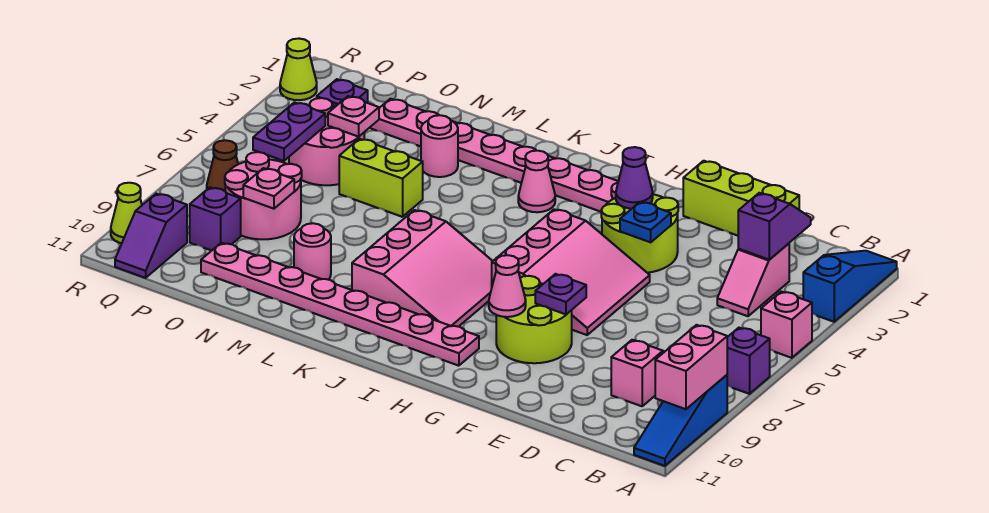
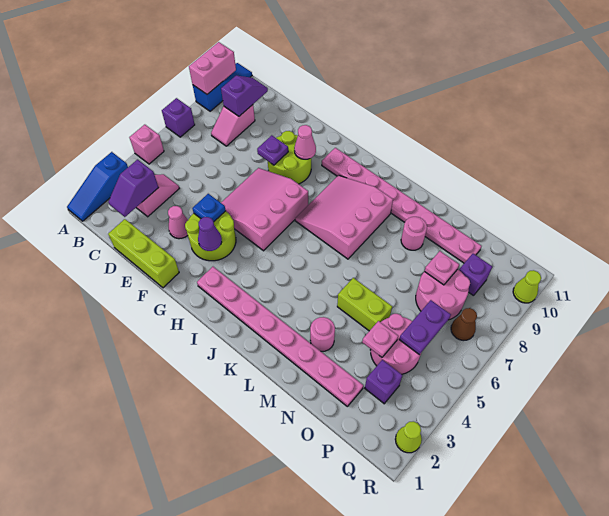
pink cone J3 level 1 -> pink cone E3 level 1
purple slope Q10:Q11 level 1 top 10 -> purple slope C9:C10 level 2 top 9

